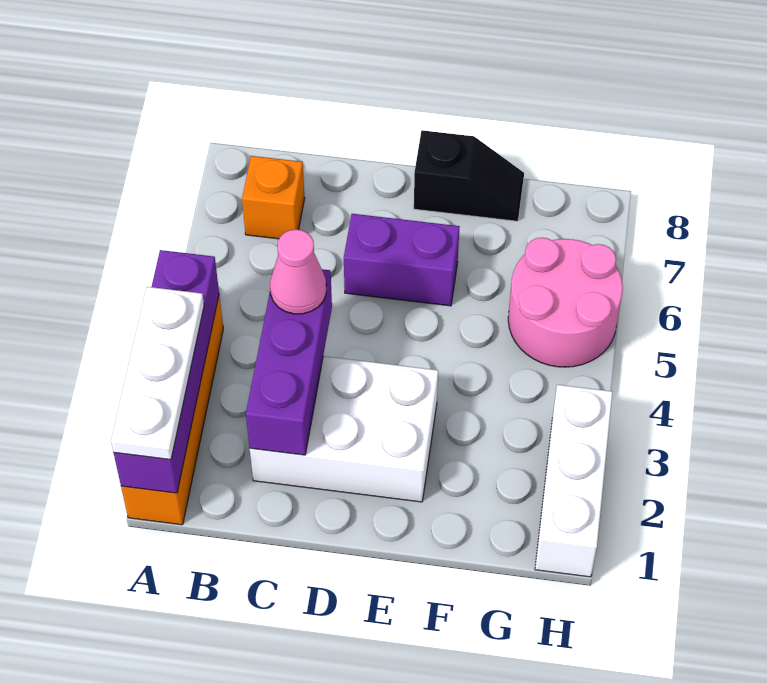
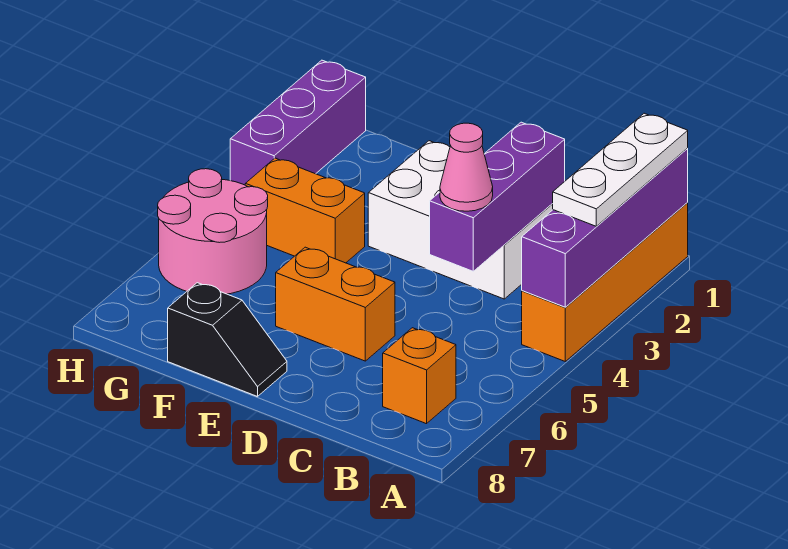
purple brick D6:E6 level 1 -> orange brick D6:E6 level 1
black slope E8:F8 level 1 top E -> black slope E8:F8 level 1 top F
none -> orange brick F4:G4 level 1
white brick H1:H3 level 1 -> purple brick H1:H3 level 1

